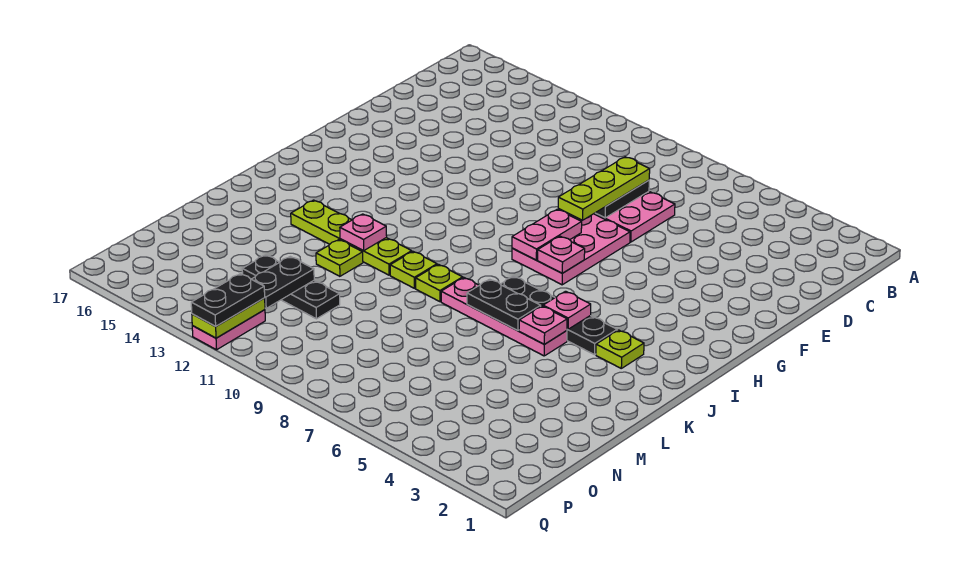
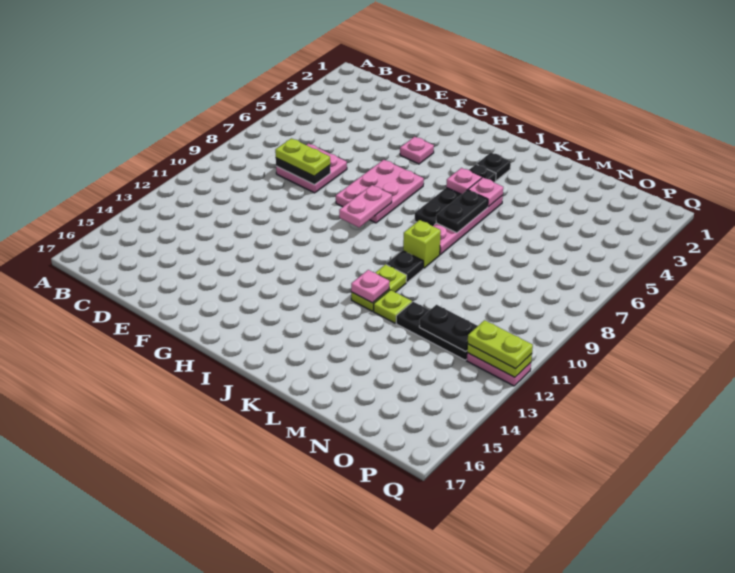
lime plate D8:F8 level 3 -> lime plate D8:E8 level 3
pink plate F7:H8 level 1 -> pink plate G6:H8 level 1
pink plate G8:H8 level 2 -> pink plate H8:H9 level 2
pink plate H7 level 2 -> pink plate G4 level 1
lime plate J3 level 1 -> black plate J3 level 1
lime plate K9 level 1 -> lime brick K9 level 1
lime plate K10 level 1 -> black plate K10 level 1
lime plate K11:K14 level 1 -> lime plate K11:K12 level 1
black plate N11:N13 level 1 -> black plate M12:O12 level 1
black plate P12:Q12 level 3 -> lime plate P12:Q12 level 3

